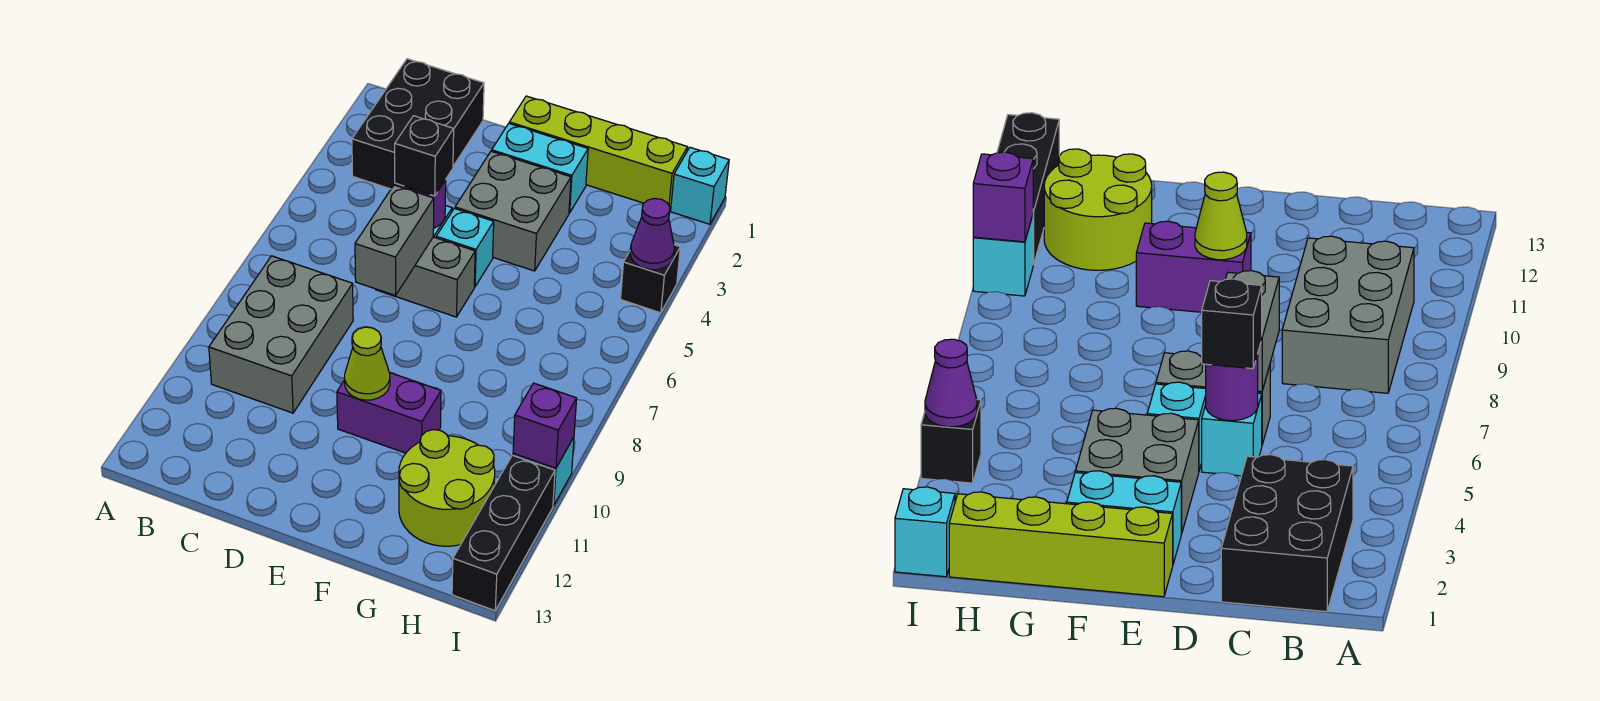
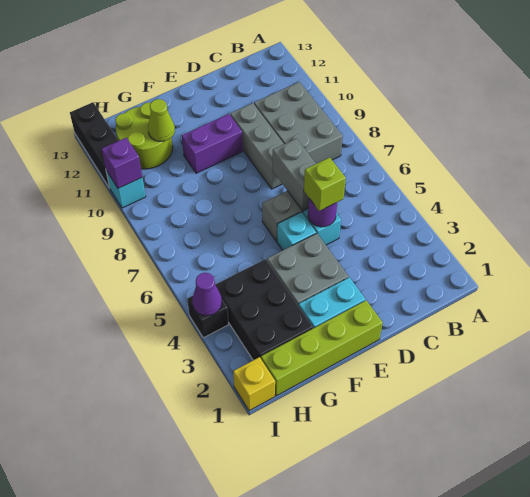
black brick B1:C3 level 1 -> black brick G2:H4 level 1
black brick D5 level 3 -> lime brick D5 level 3
none -> grey brick D8:D10 level 1
lime cone E10 level 2 -> lime cone G11 level 2
cyan brick I1 level 1 -> yellow brick I1 level 1

